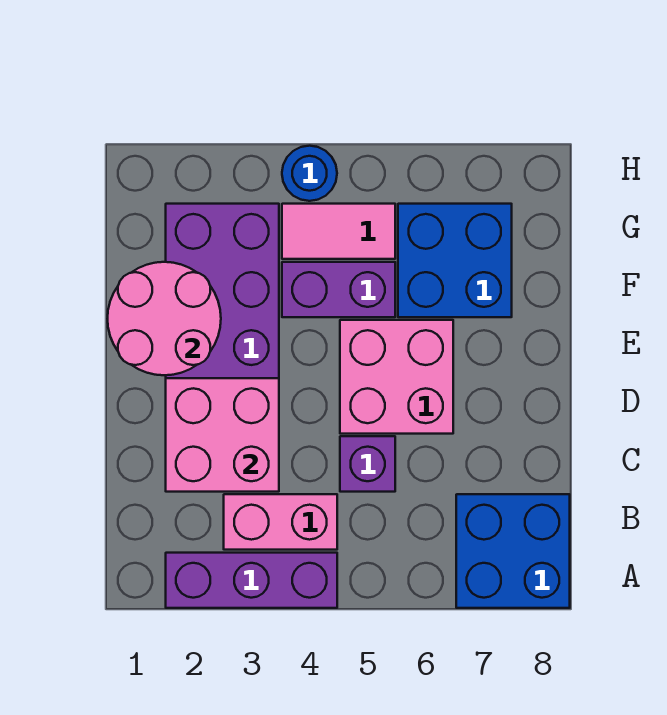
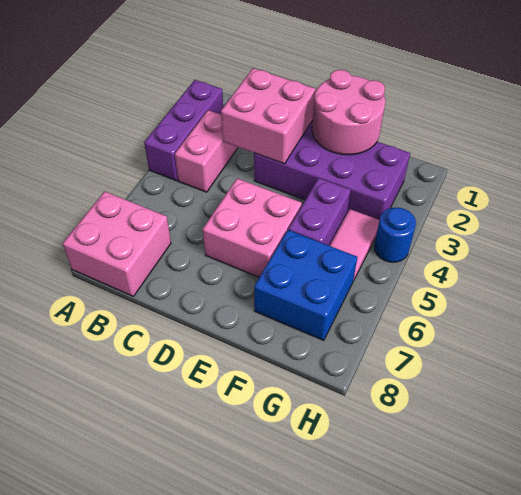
blue brick A7:B8 level 1 -> pink brick A7:B8 level 1
purple brick C5 level 1 -> none

